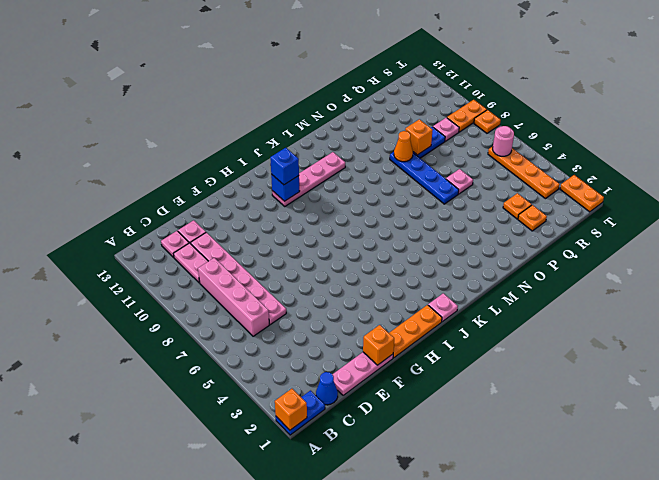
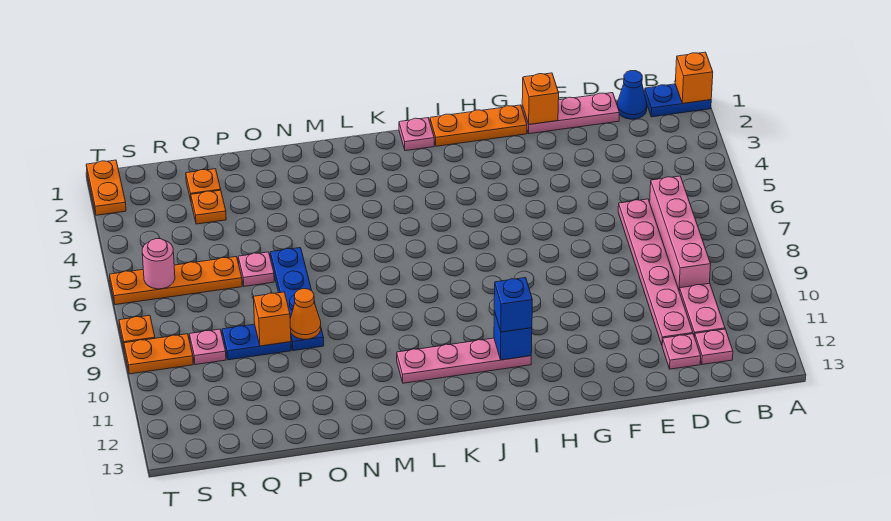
orange plate S3:S6 level 1 -> orange plate Q6:T6 level 1

